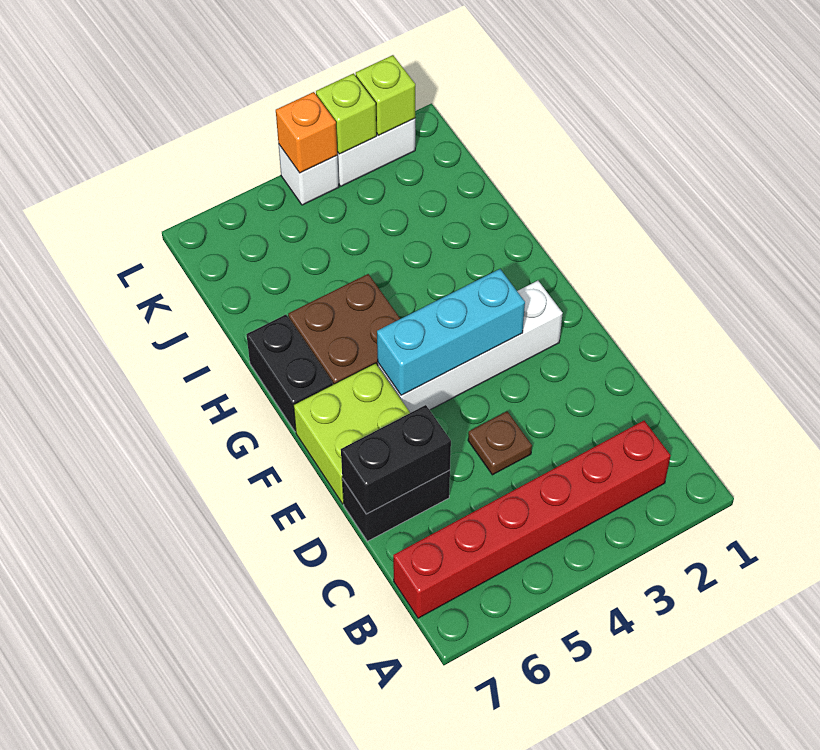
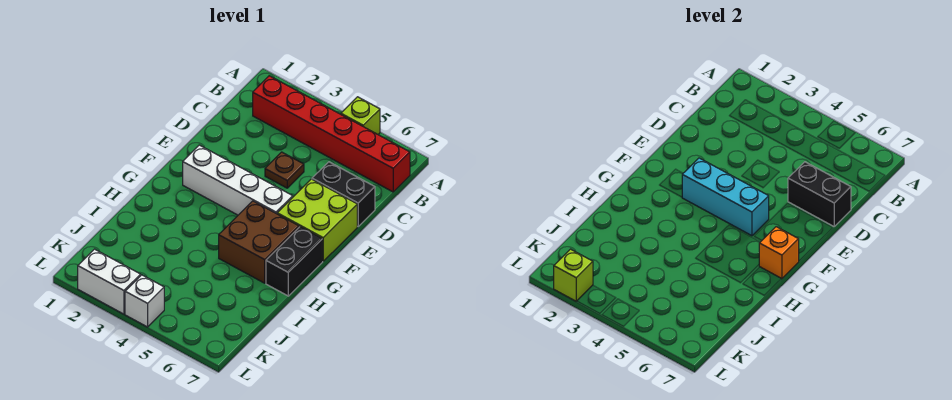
lime brick L3 level 2 -> lime brick A5 level 1
orange brick L4 level 2 -> orange brick G7 level 2

